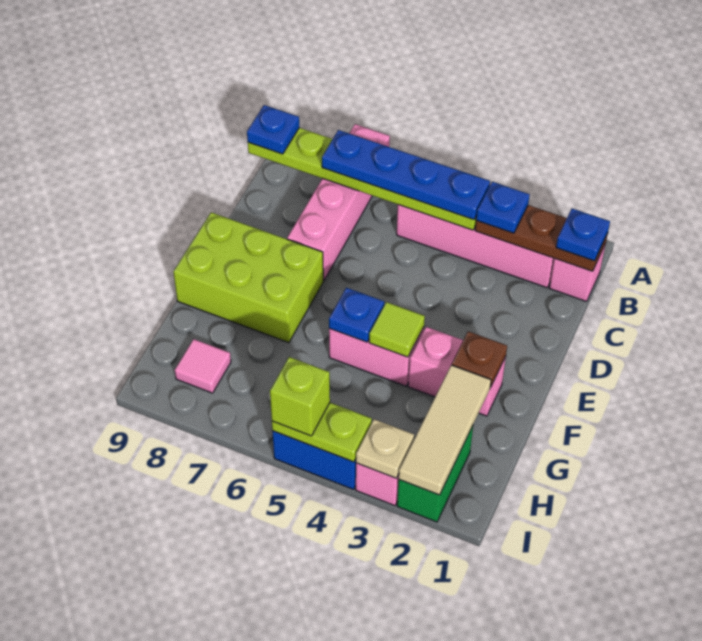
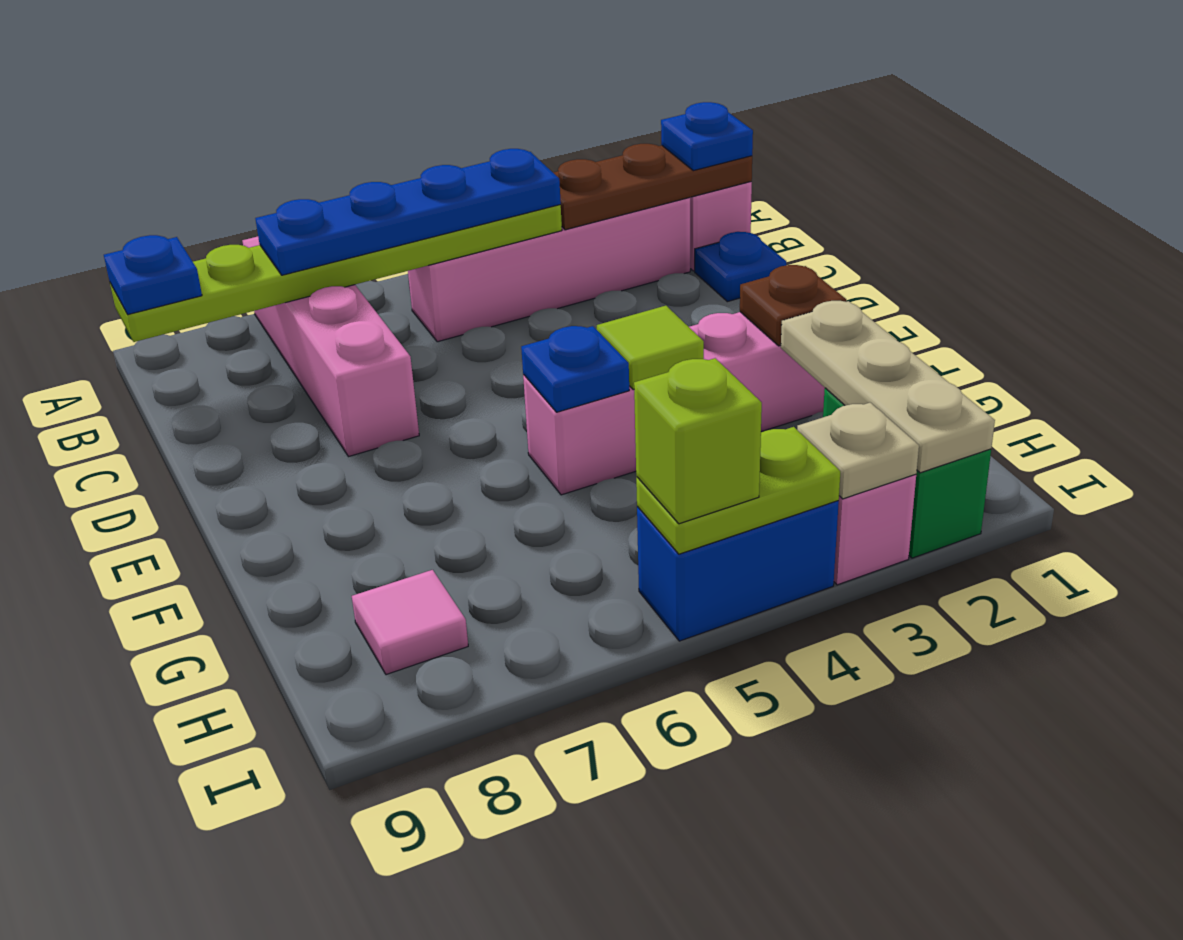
blue plate B3 level 3 -> blue plate C1 level 1
lime brick E7:F9 level 1 -> none
tan tile G2:I2 level 2 -> tan plate G2:I2 level 2

